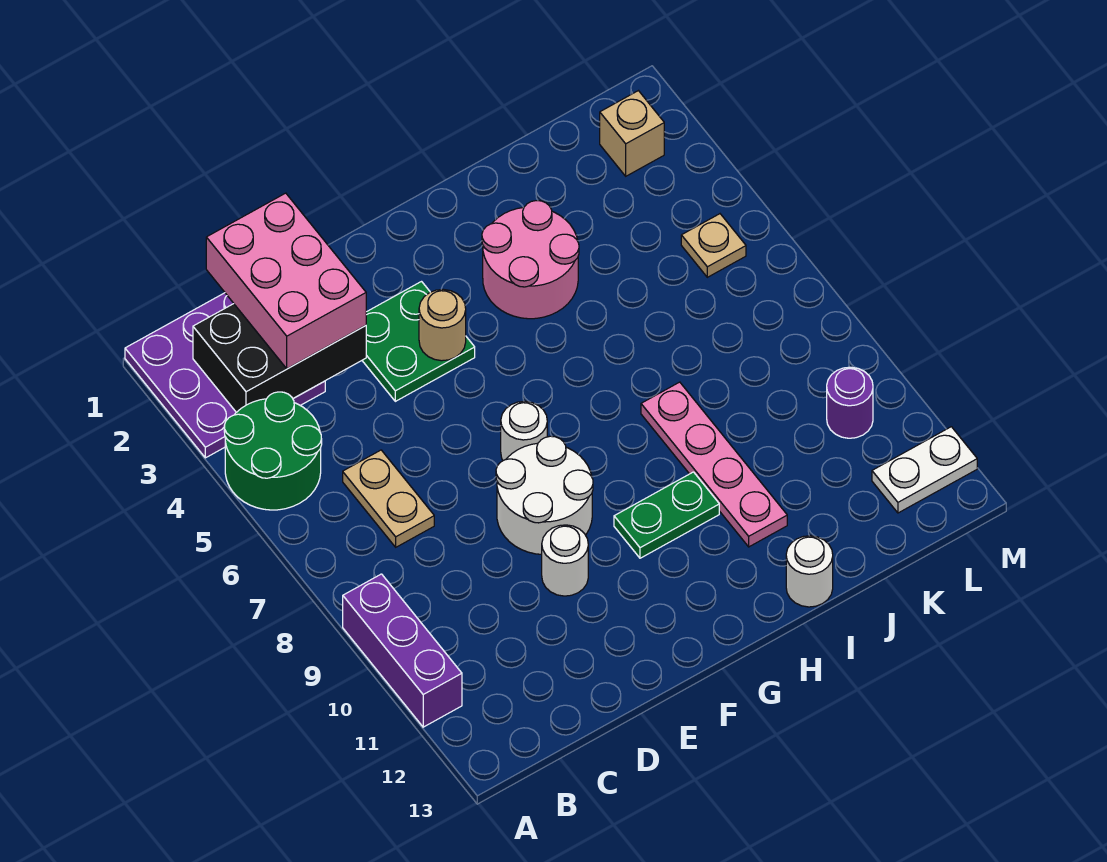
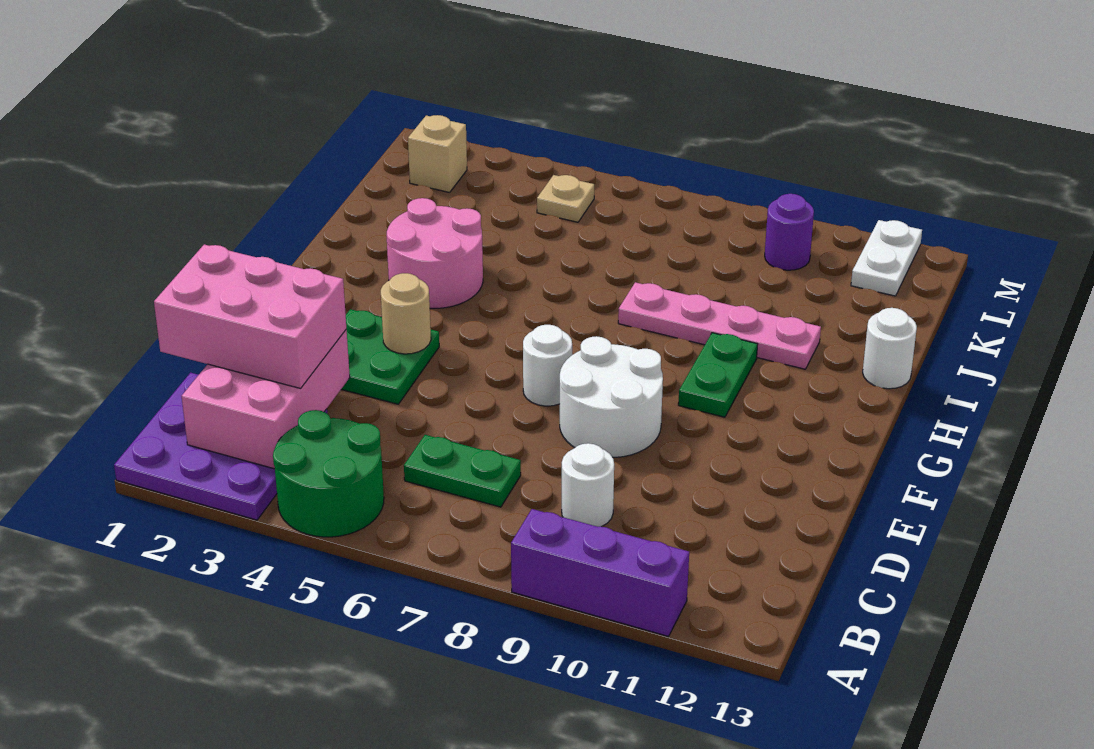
black brick B2:D3 level 2 -> pink brick B2:D3 level 2
tan plate C6:C7 level 1 -> green plate C6:C7 level 1
white round brick E10 level 1 -> white round brick C9 level 1

